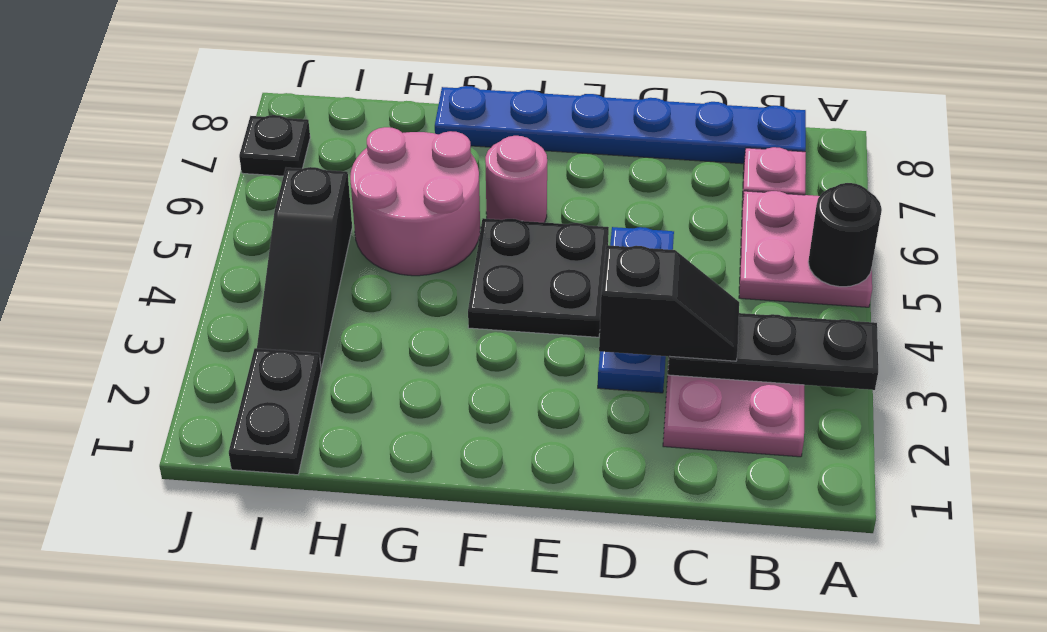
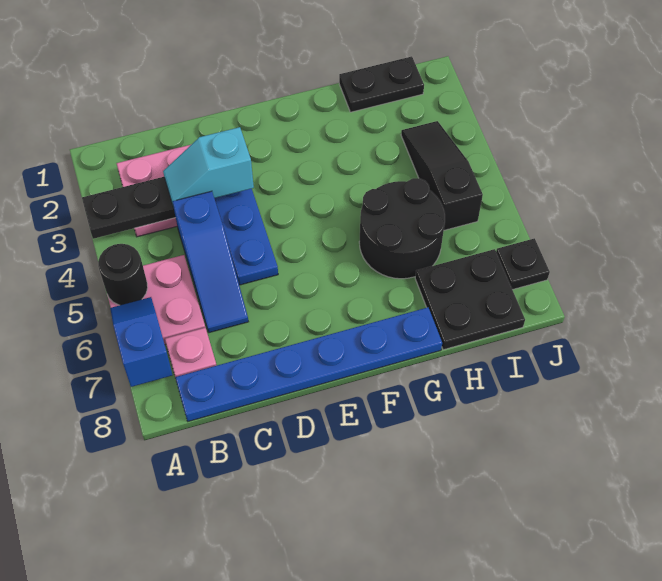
none -> blue slope A6:A7 level 2 top 7
black slope C3:D3 level 3 top D -> cyan slope C3:D3 level 3 top D
none -> blue slope C4:C6 level 1 top 4
black plate E4:F5 level 1 -> black plate H7:I8 level 1
pink round brick F6 level 1 -> none
pink round brick G5:H6 level 1 -> black round brick G5:H6 level 1
black plate I1:I2 level 1 -> black plate H1:I1 level 1

